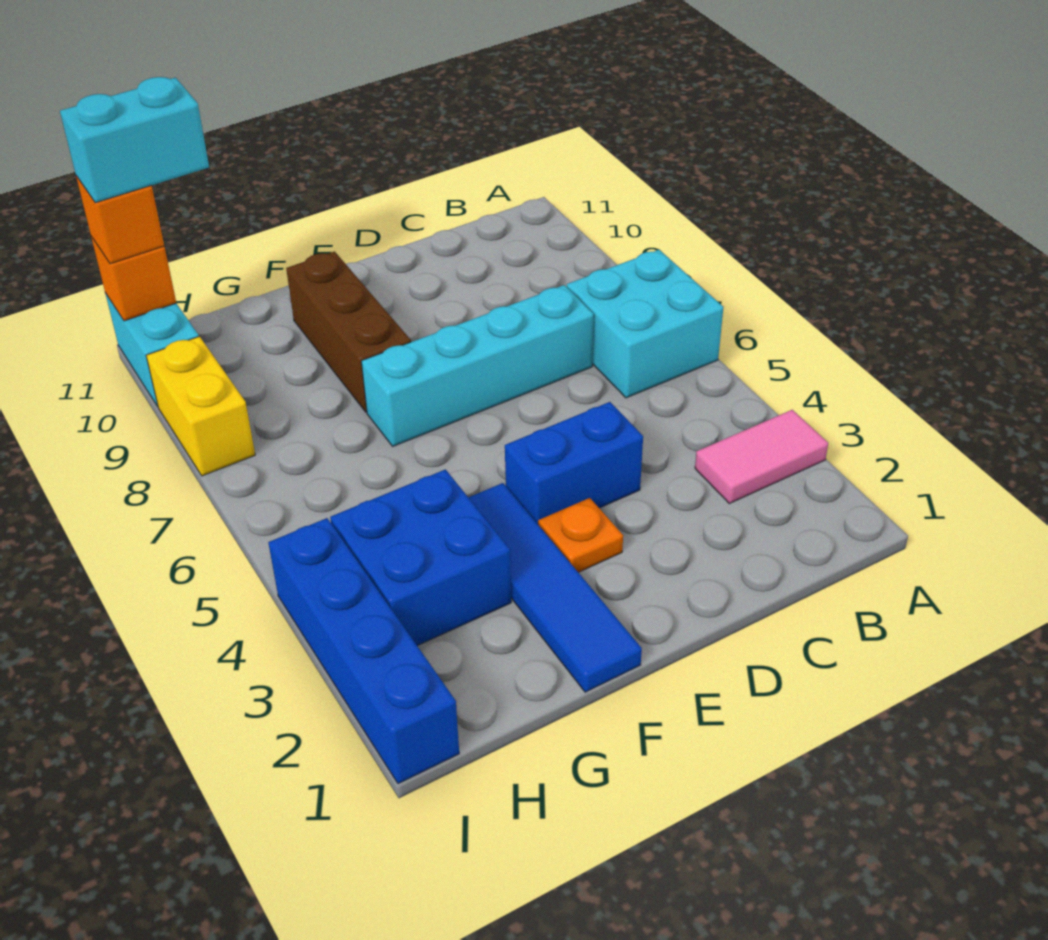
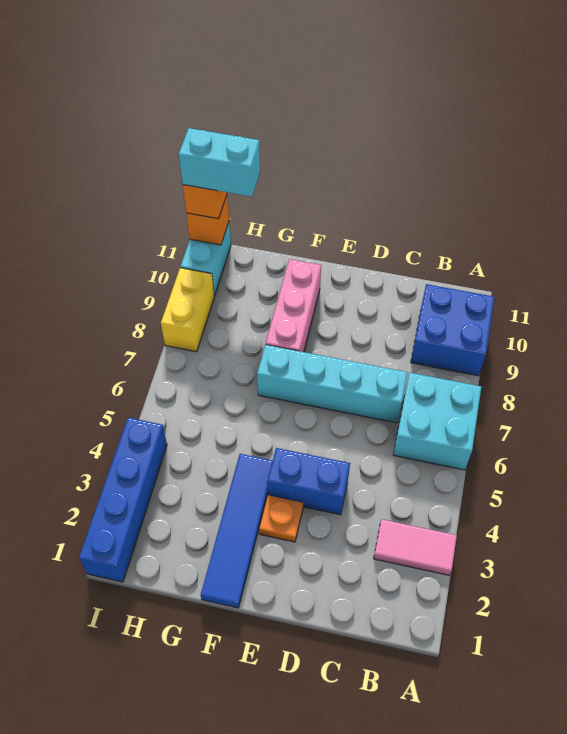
brown brick F8:F10 level 1 -> pink brick F8:F10 level 1
blue brick G3:H4 level 1 -> blue brick A9:B10 level 1

